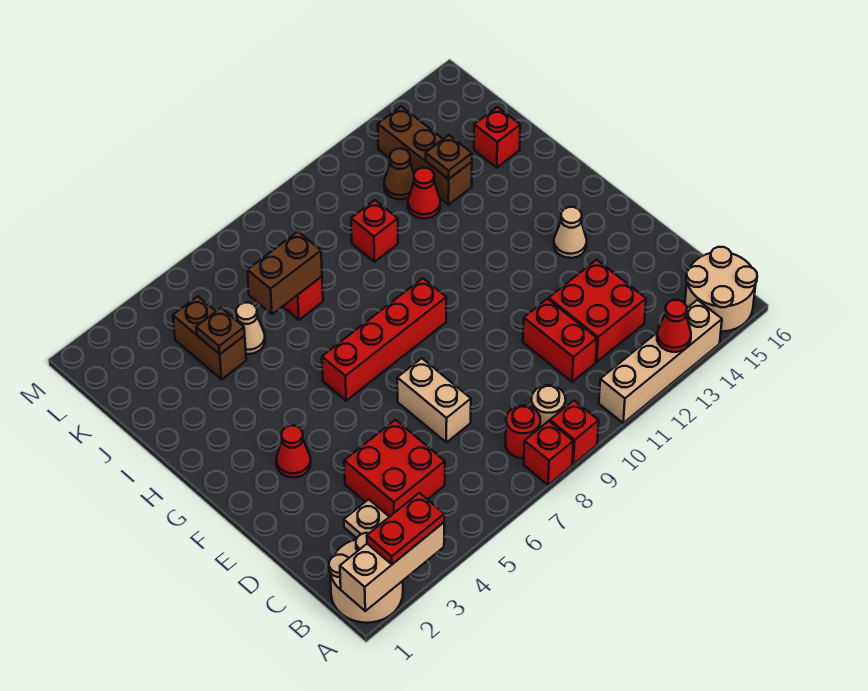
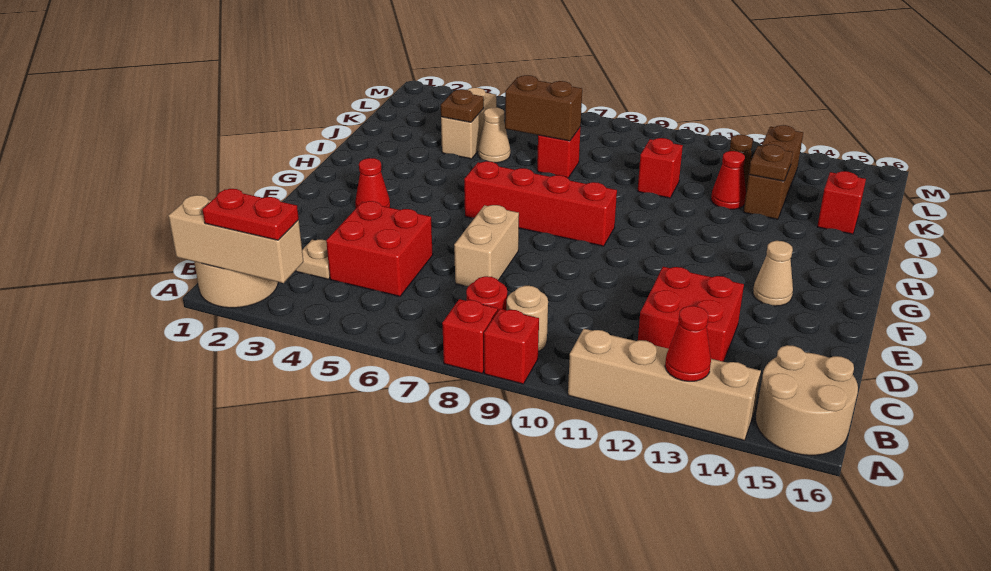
red brick C11:D11 level 1 -> none
brown brick J4:K4 level 1 -> tan brick J4:K4 level 1

